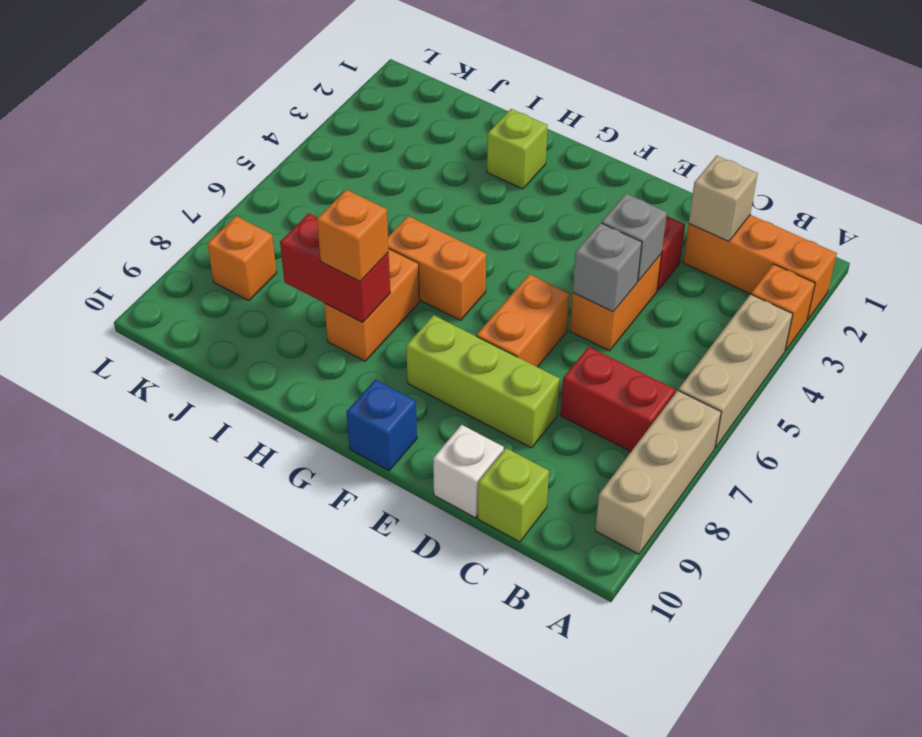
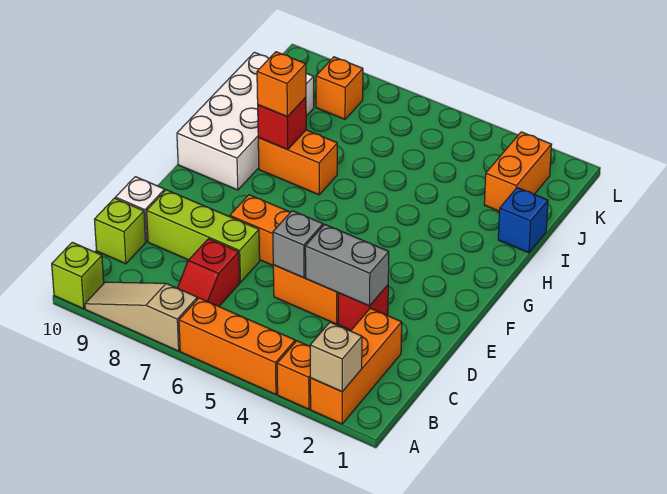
tan brick A4:A6 level 1 -> orange brick A4:A6 level 1
tan brick A7:A9 level 1 -> tan slope A7:A9 level 1 top 7
red brick B7:C7 level 1 -> red slope B7:C7 level 1 top C
tan brick C2 level 2 -> tan brick A2 level 2
grey brick D4 level 2 -> grey brick D3:D4 level 2
lime brick D8:F8 level 1 -> lime brick D7:D9 level 1
blue brick F10 level 1 -> blue brick I1 level 1
orange brick G6:H6 level 1 -> orange brick J2:K2 level 1
none -> white brick G9:J10 level 1
lime brick H2 level 1 -> lime brick A10 level 1
red brick H8:I8 level 2 -> red brick H8 level 2

